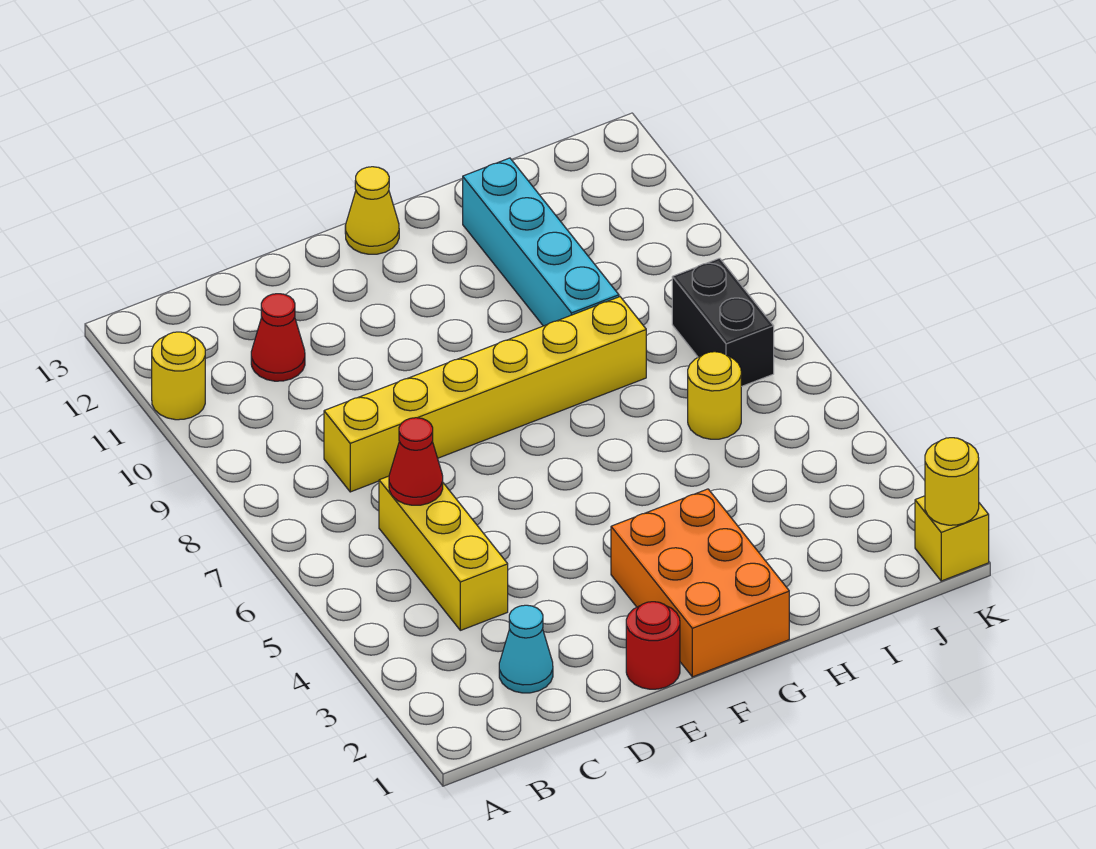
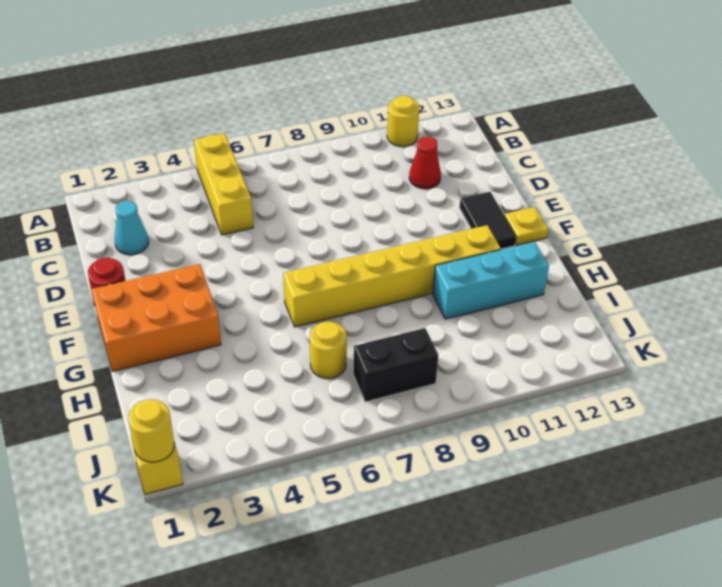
yellow brick C4:C6 level 1 -> yellow brick A5:C5 level 1
red cone C6 level 2 -> none
yellow brick C8:H8 level 1 -> yellow brick G6:G11 level 1
none -> black tile E12:F12 level 1
yellow cone F13 level 1 -> yellow plate F13 level 1
cyan brick H9:H12 level 1 -> cyan brick H10:H12 level 1

